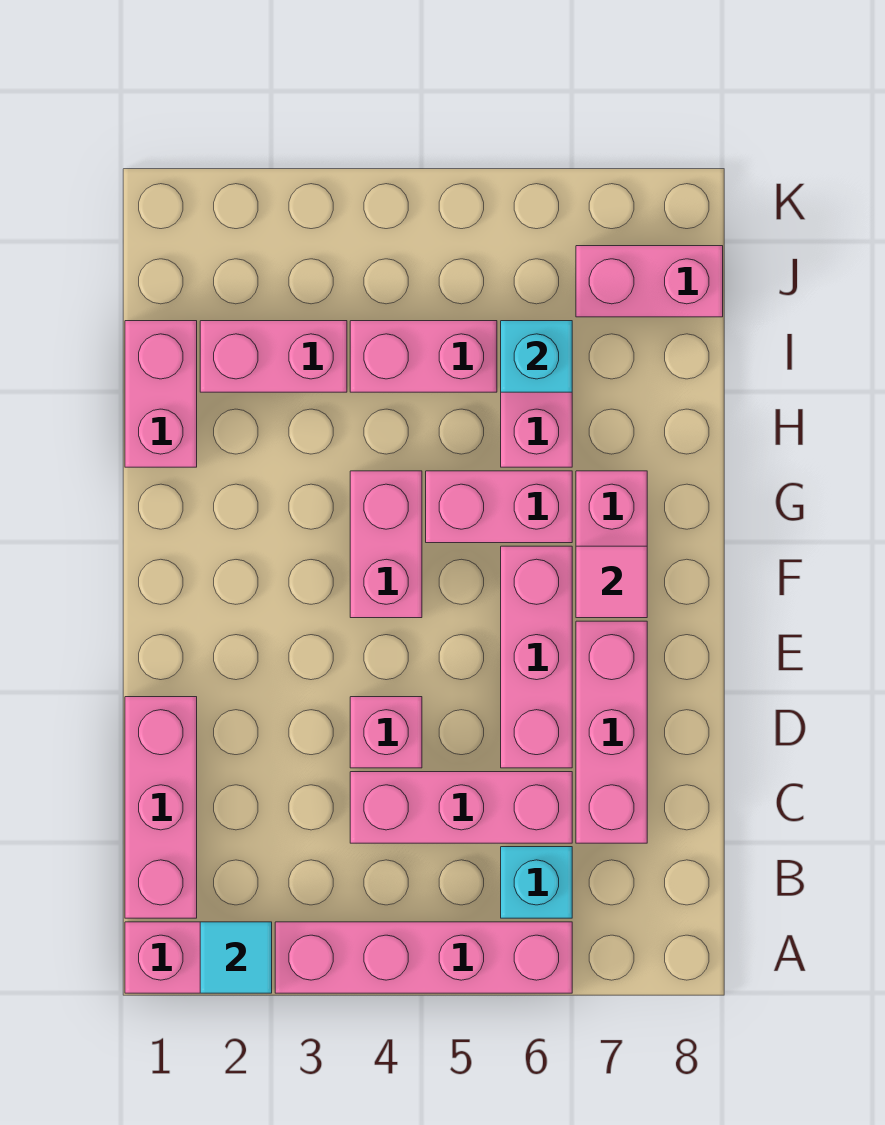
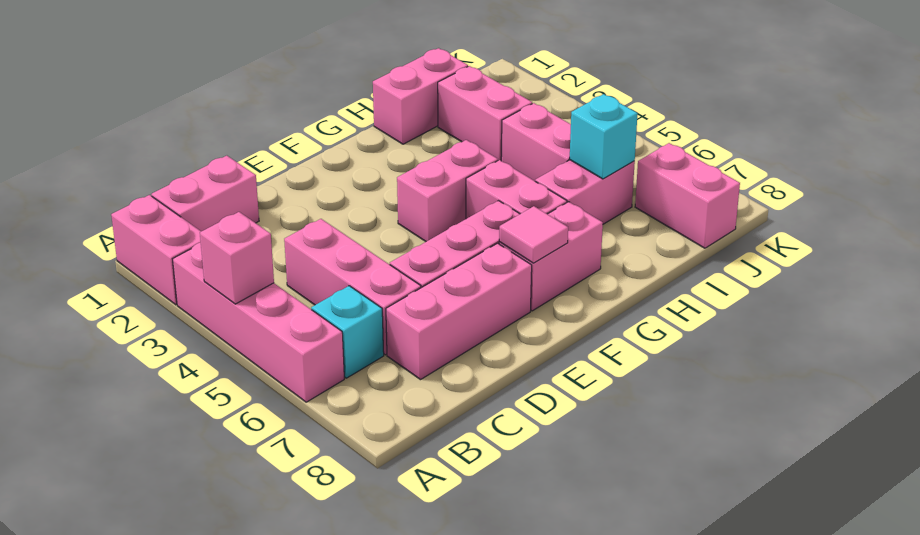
cyan tile A2 level 2 -> none
pink brick B1:D1 level 1 -> pink brick B1:C1 level 1
pink brick D4 level 1 -> pink brick A4 level 2

